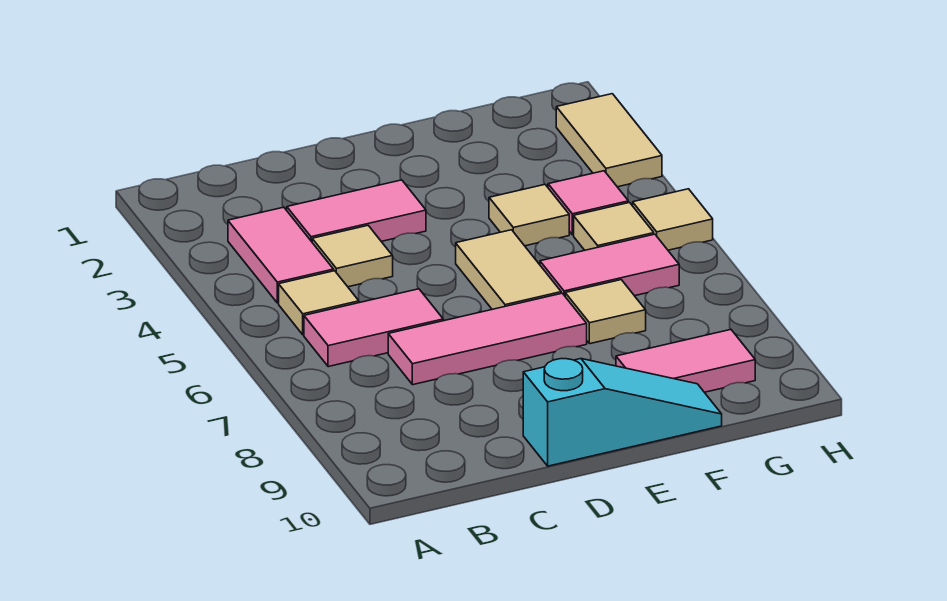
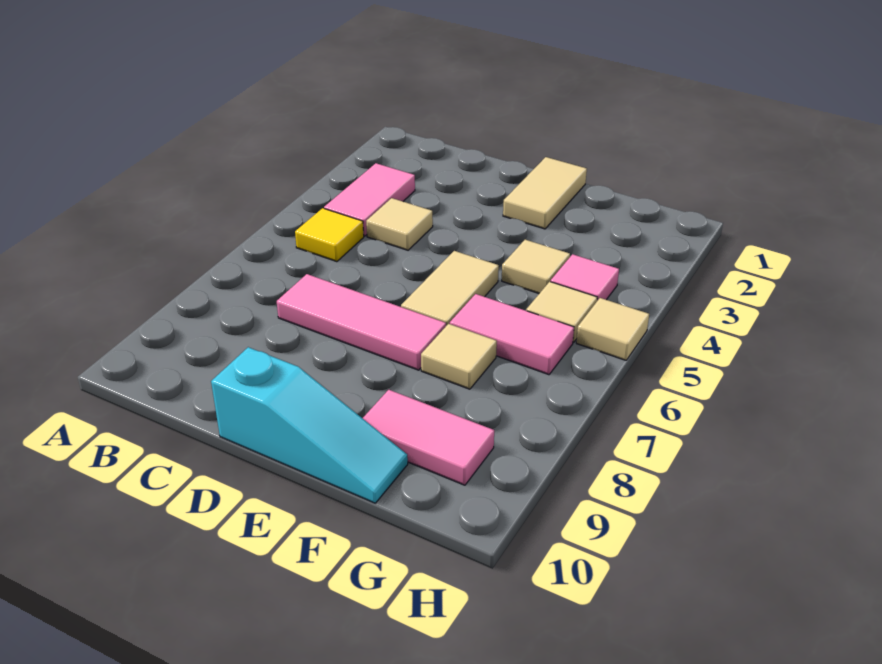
tan tile B5 level 1 -> yellow tile B5 level 1
pink tile B6:C6 level 1 -> none
pink tile C3:D3 level 1 -> none
tan tile H2:H3 level 1 -> tan tile E1:E2 level 1

